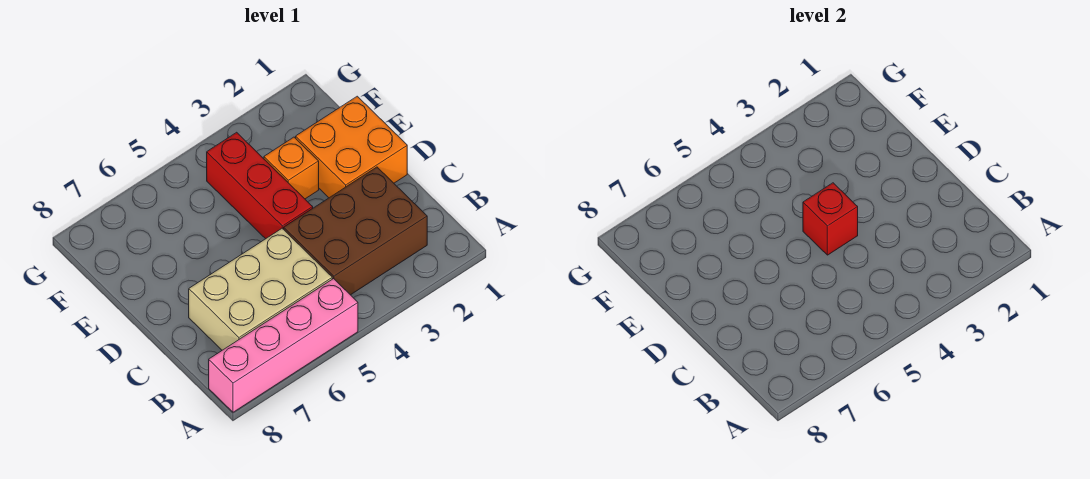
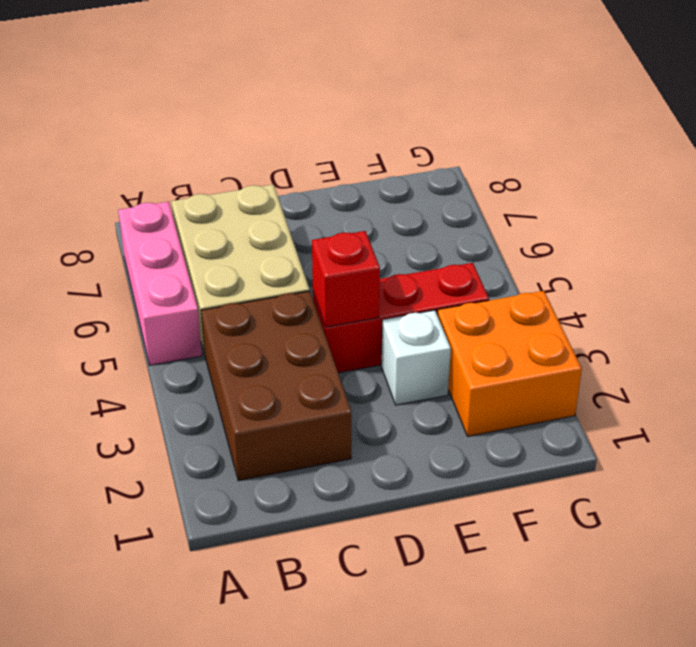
pink brick A5:A8 level 1 -> pink brick A5:A7 level 1
orange brick D1:E2 level 1 -> orange brick F2:G3 level 1
orange brick E3 level 1 -> white brick E3 level 1

